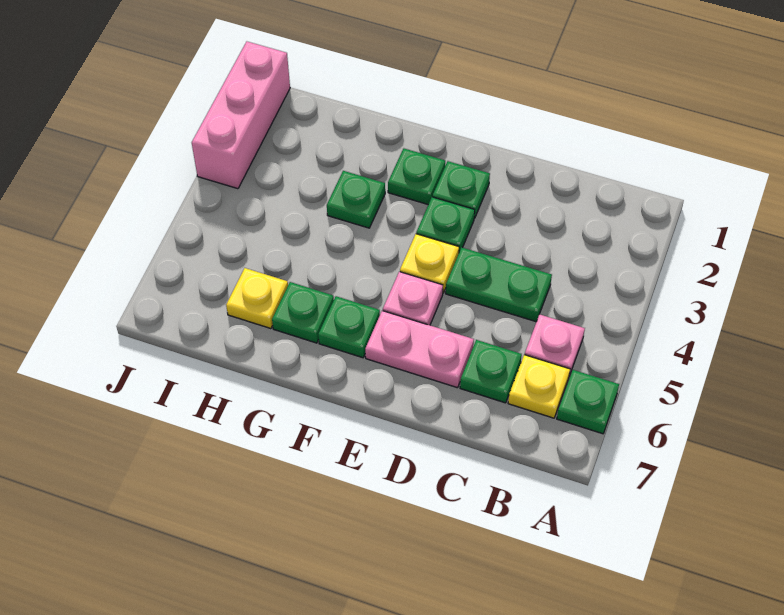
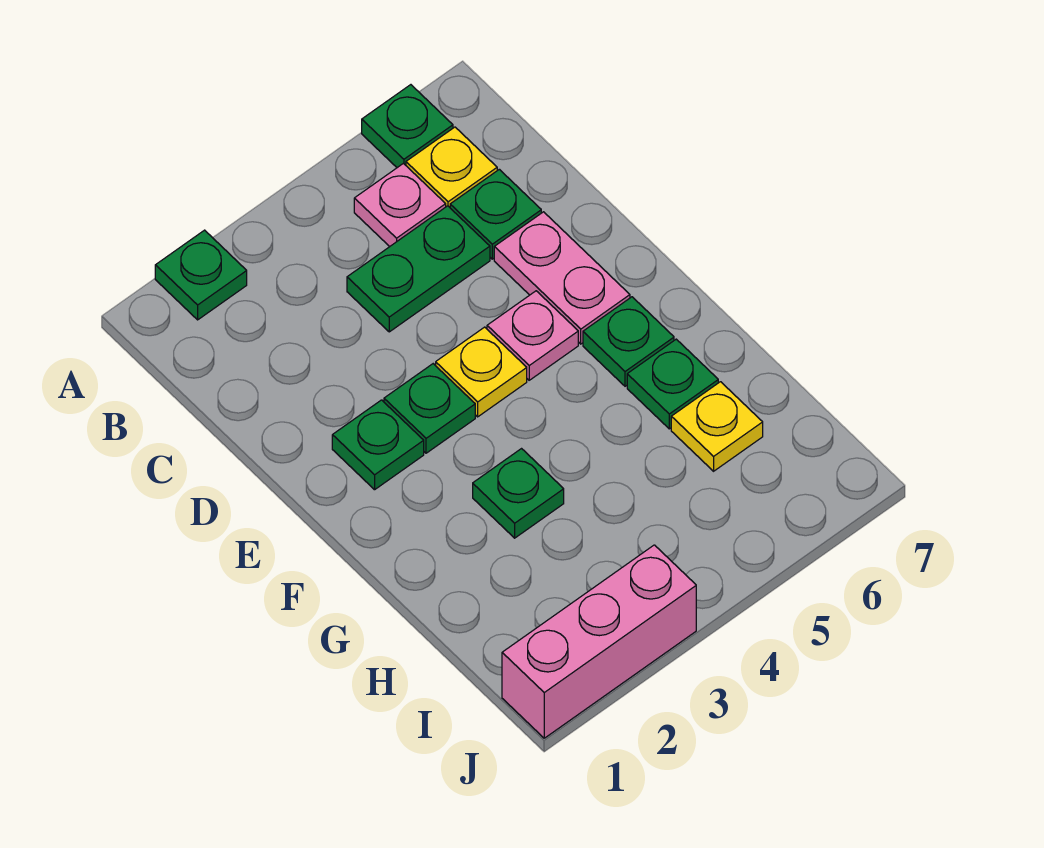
green plate C4:D4 level 1 -> green plate C4:C5 level 1
green plate F2 level 1 -> green plate A2 level 1

